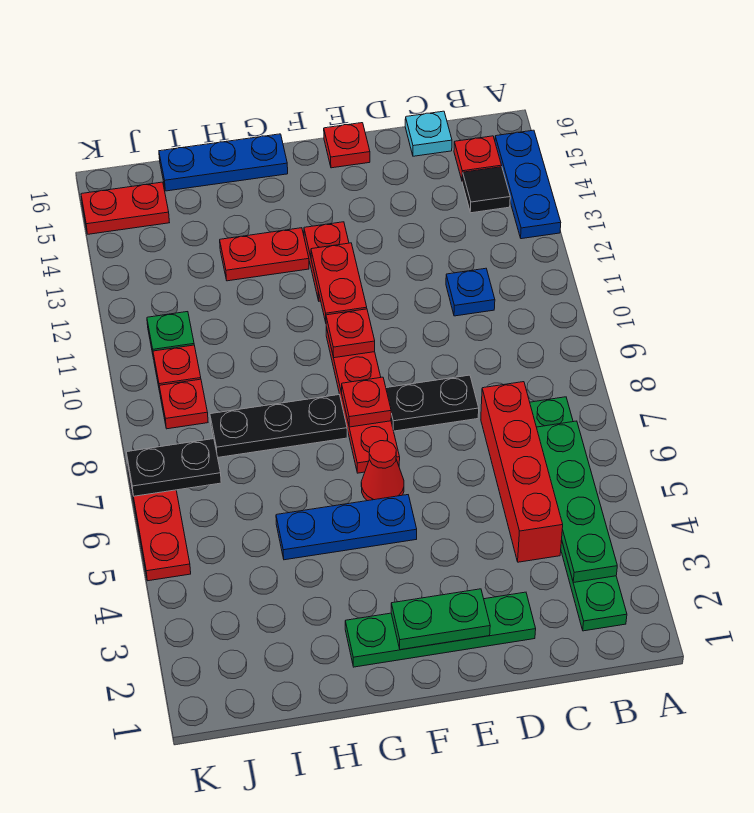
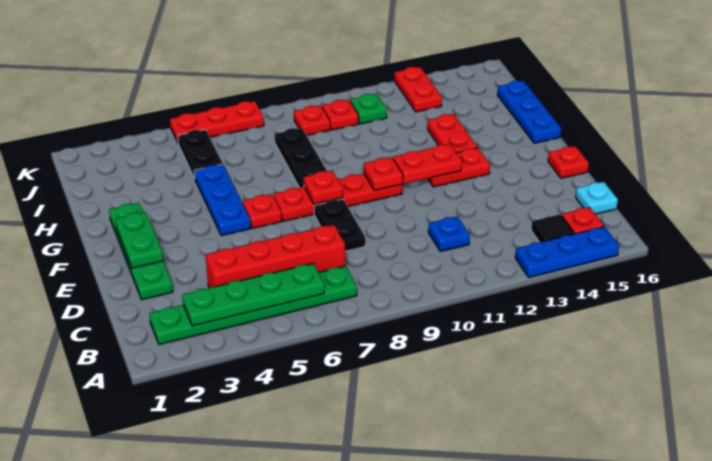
red cone F6 level 1 -> red plate F6 level 1
black plate J7:K7 level 2 -> black plate I5:J5 level 1
red plate J15:K15 level 1 -> red plate J13:K13 level 1

